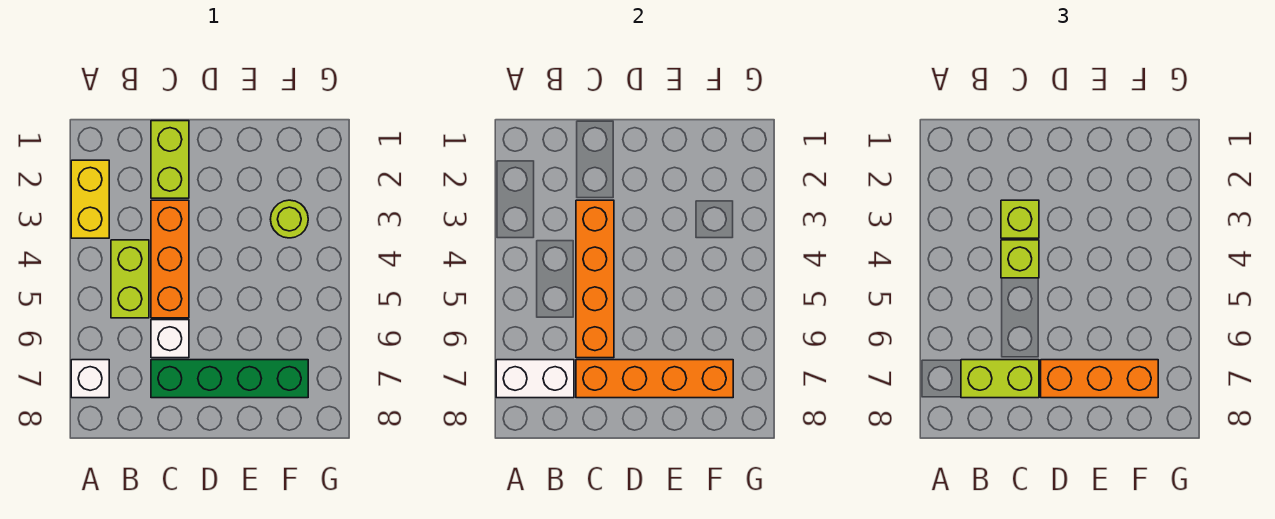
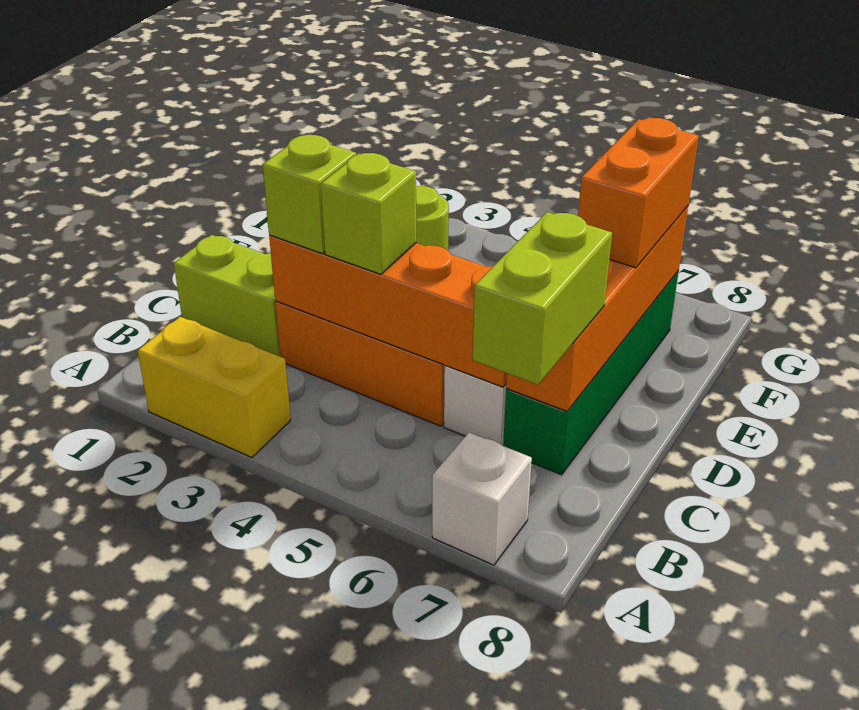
white brick A7:B7 level 2 -> none
lime brick B4:B5 level 1 -> none
orange brick D7:F7 level 3 -> orange brick E7:F7 level 3

